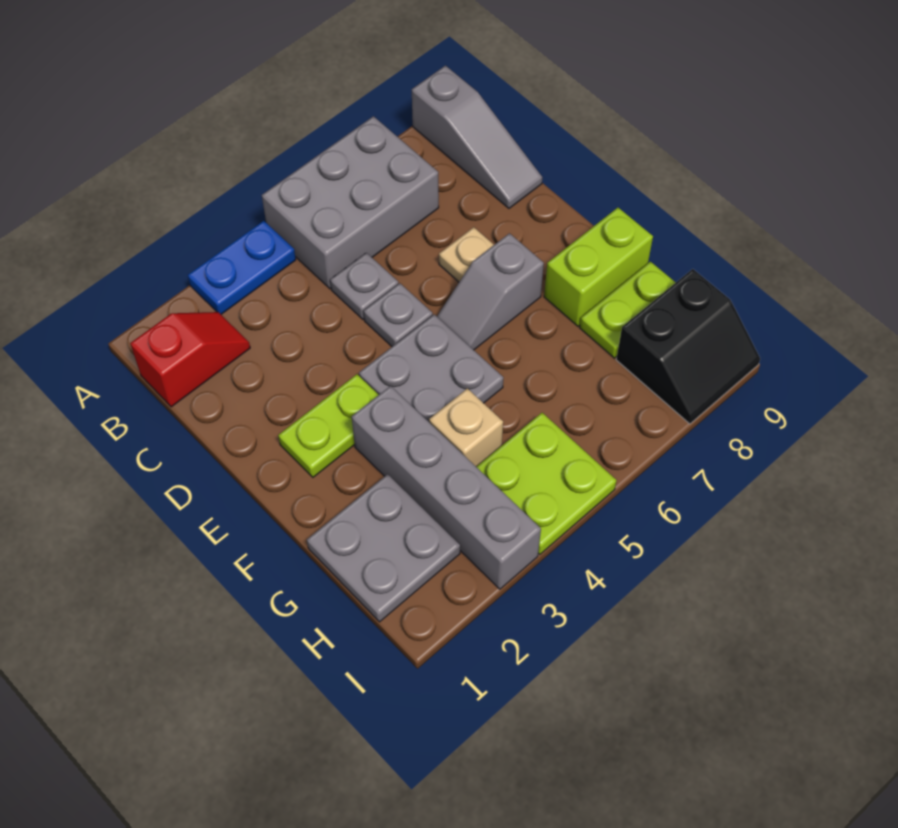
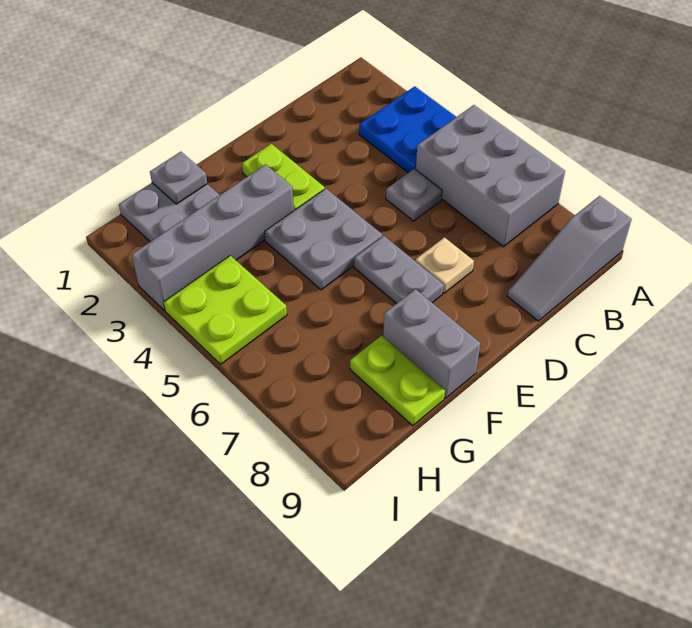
blue plate A3:A4 level 1 -> blue plate A3:B4 level 1
red slope B1:B2 level 1 top 1 -> none
grey plate D5 level 1 -> grey plate G1 level 2
grey slope E6:E7 level 1 top 7 -> grey plate E6:E7 level 1
lime brick F8:F9 level 1 -> grey brick F8:F9 level 1
tan brick G4 level 1 -> none
black slope H8:I9 level 1 top H -> none

